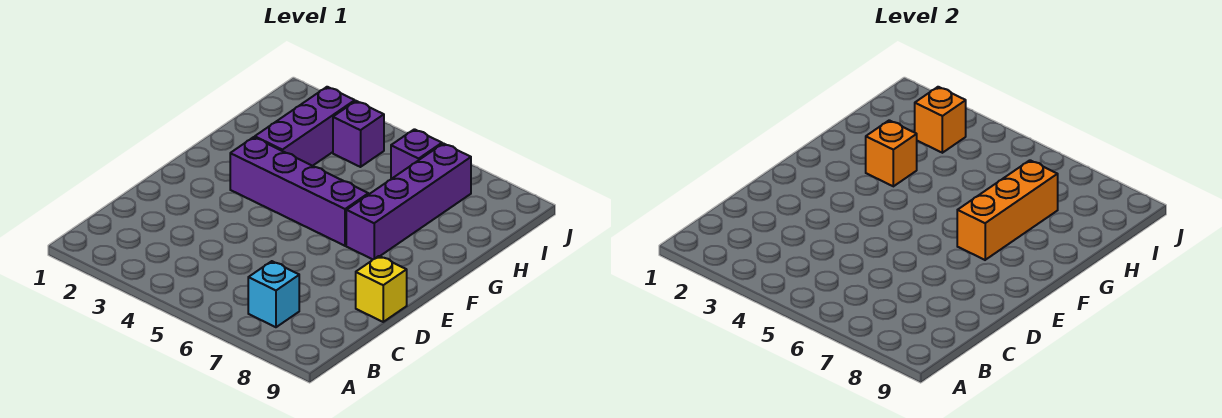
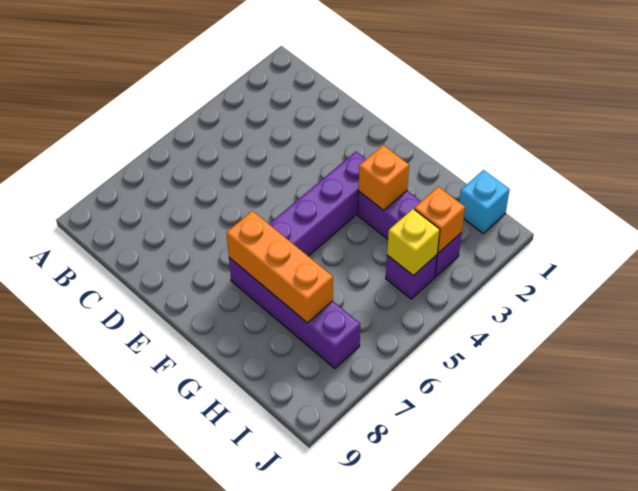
cyan brick B7 level 1 -> cyan brick I1 level 1
yellow brick D9 level 1 -> yellow brick I4 level 2
purple brick I6 level 1 -> none

